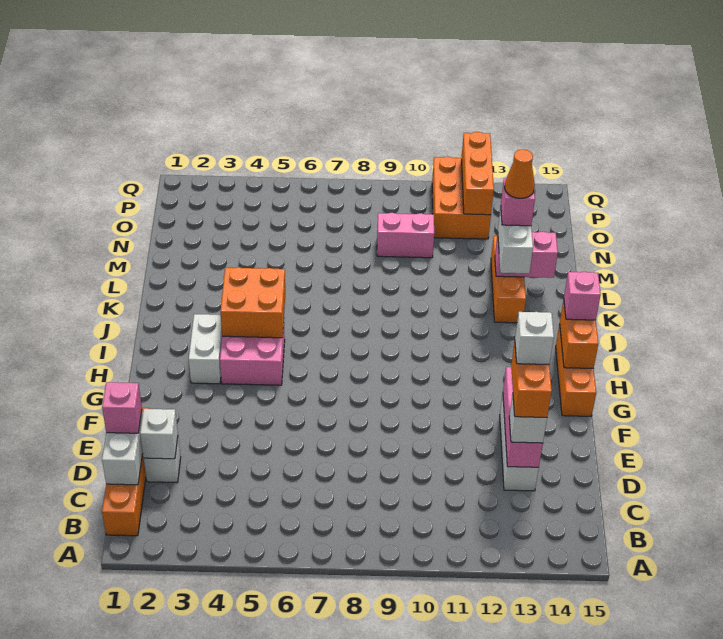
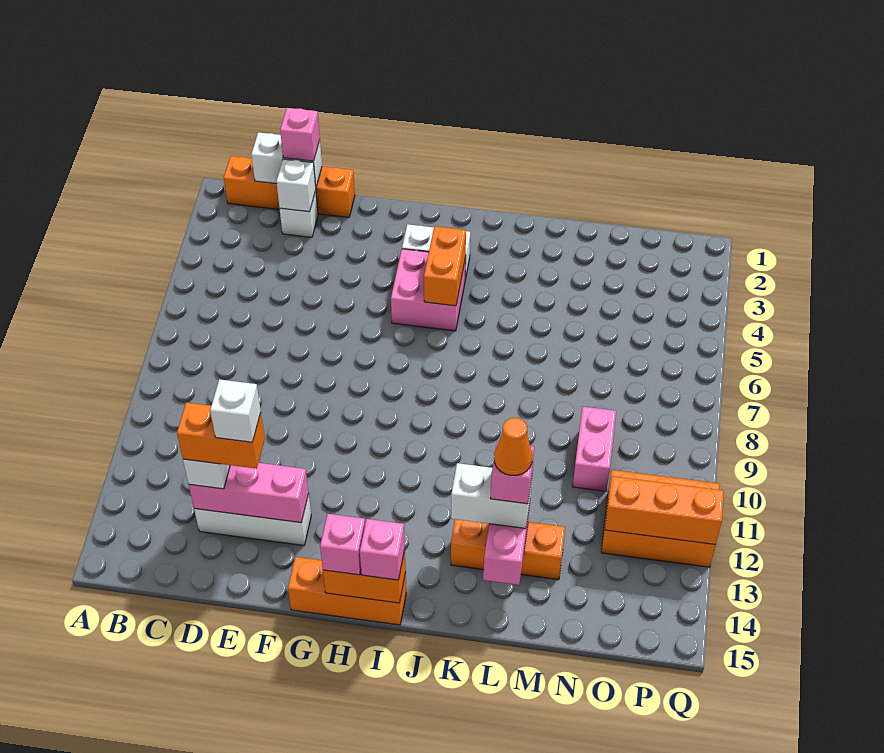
none -> pink brick H15 level 3
orange brick I4:J5 level 2 -> orange brick I4:I5 level 2

